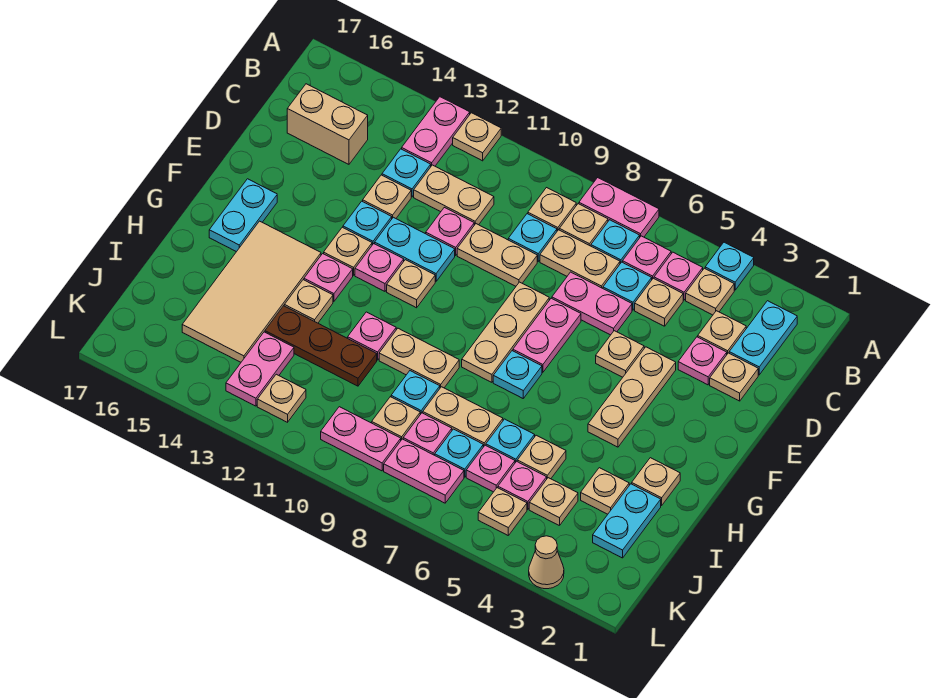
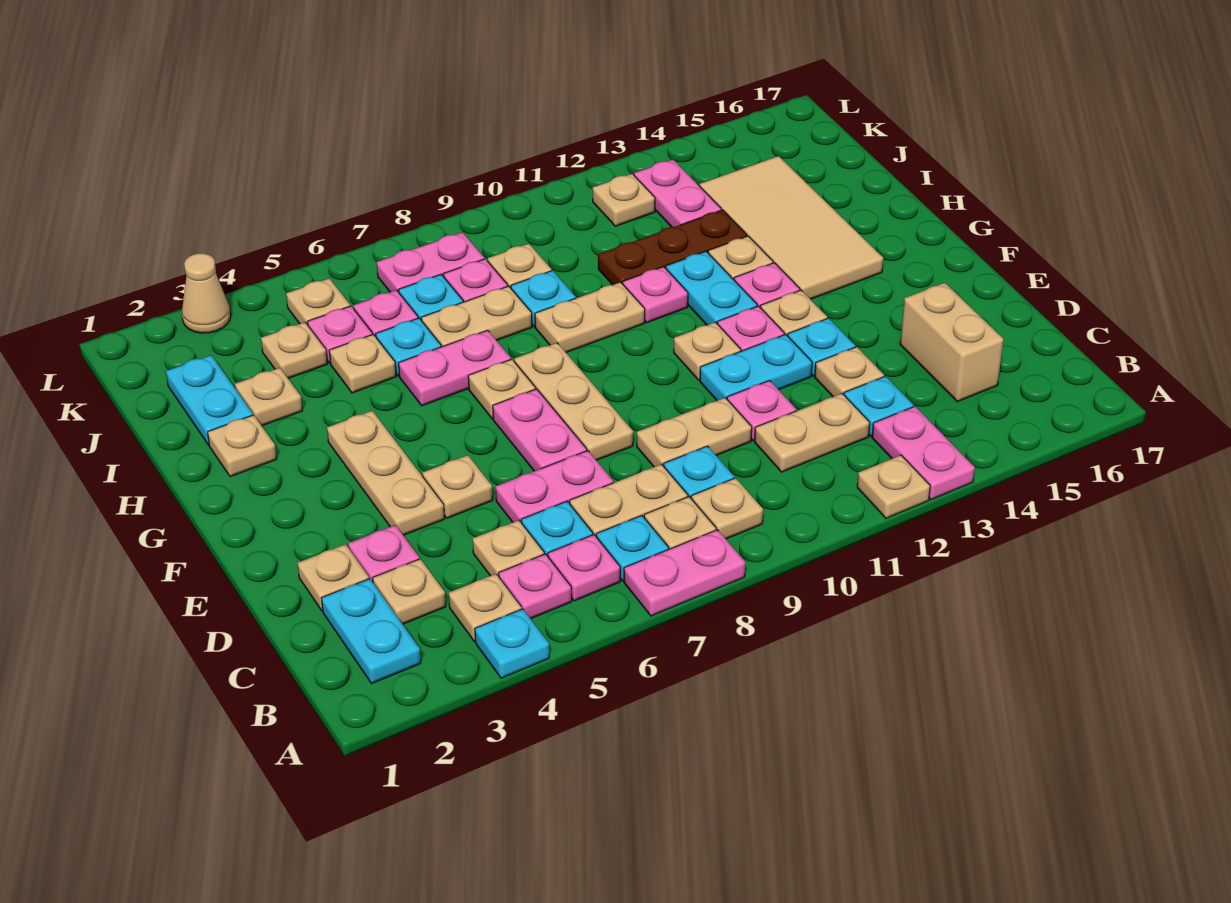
tan brick C15:C16 level 1 -> tan brick C15:D15 level 1
cyan plate F16:G16 level 1 -> cyan plate G12:H12 level 1
cyan plate G7 level 1 -> tan plate G7 level 1
pink plate K9:K10 level 1 -> pink plate H6:H7 level 1

